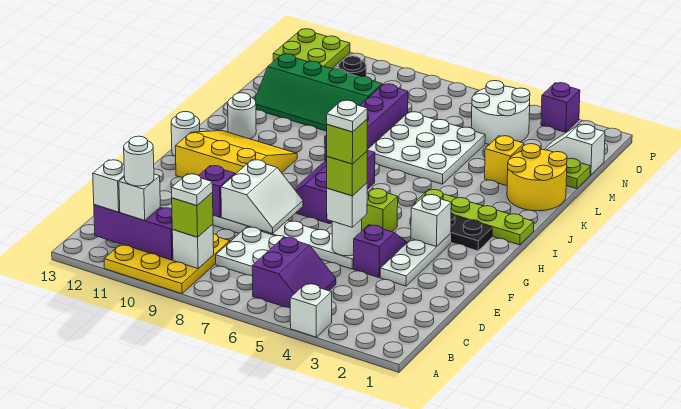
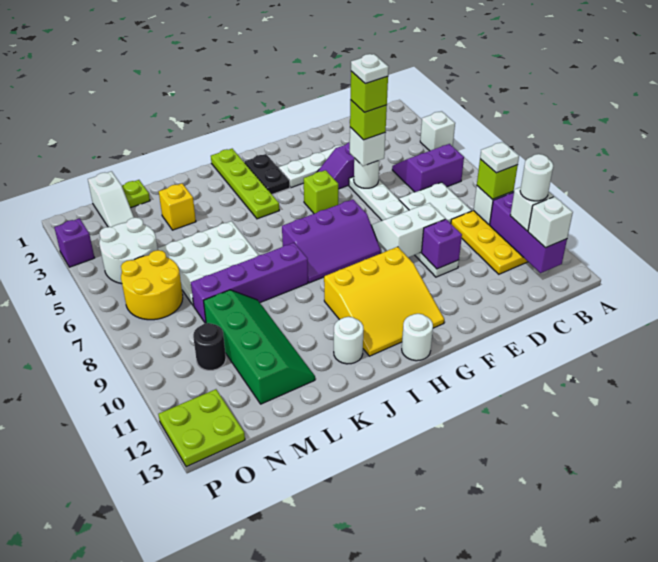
white brick G3 level 2 -> none
yellow slope G10:I12 level 1 top G -> yellow slope G10:I12 level 1 top 10
yellow round brick K1:L2 level 1 -> yellow round brick N6:O7 level 1

